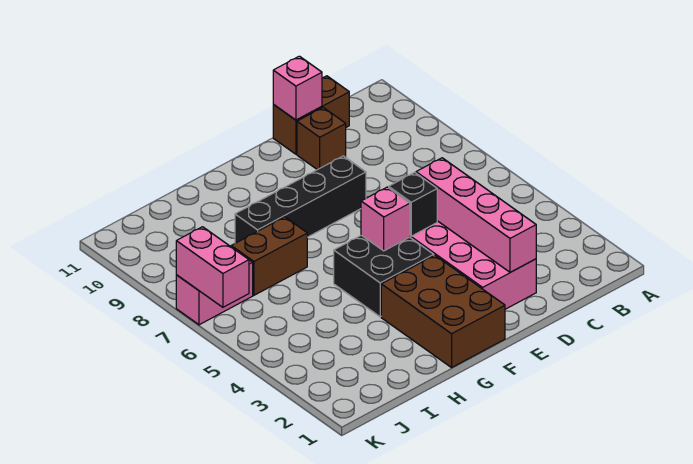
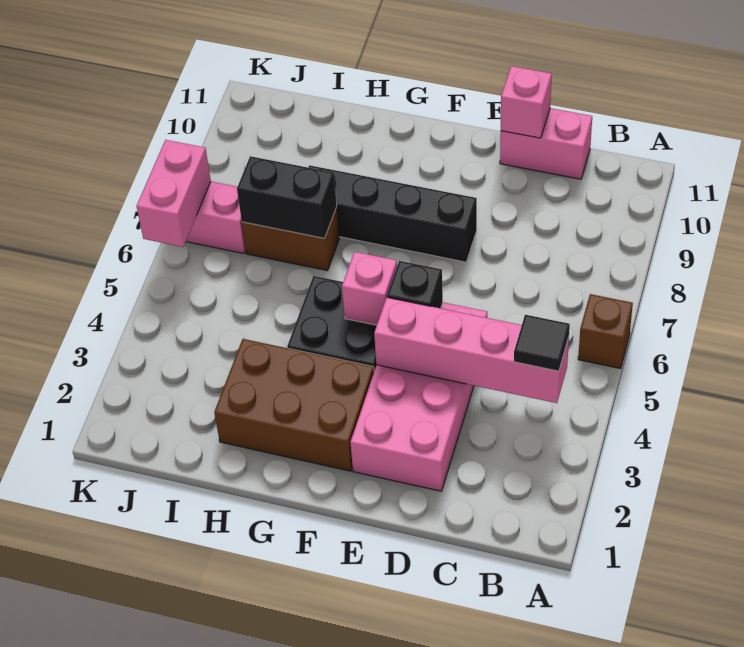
none -> black tile B4 level 3
brown brick C11:D11 level 1 -> pink brick C11:D11 level 1
pink brick D2:D5 level 2 -> pink brick B4:E4 level 2
brown brick D10 level 1 -> brown brick A6 level 1
brown brick F1:G3 level 1 -> brown brick F2:H3 level 1
none -> black brick H7:I7 level 2

